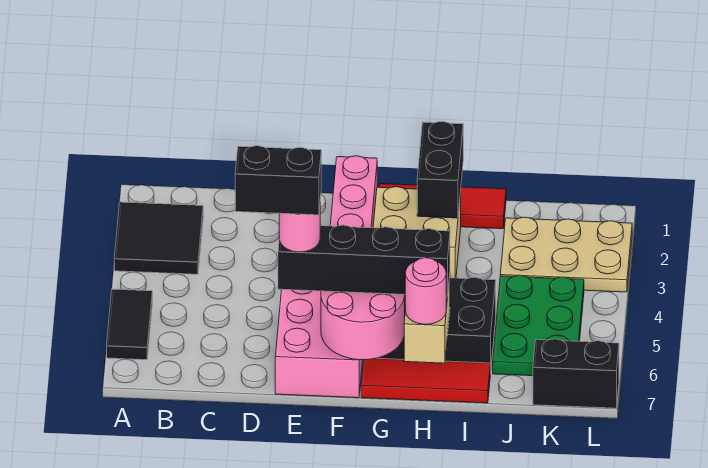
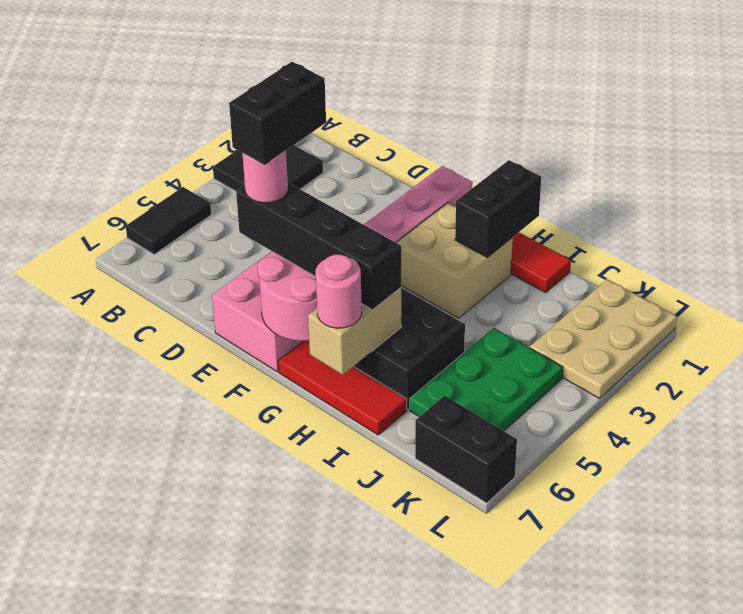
black brick D6:E6 level 5 -> black brick E5:E6 level 5
tan plate J2:L3 level 1 -> tan plate K1:L3 level 1

